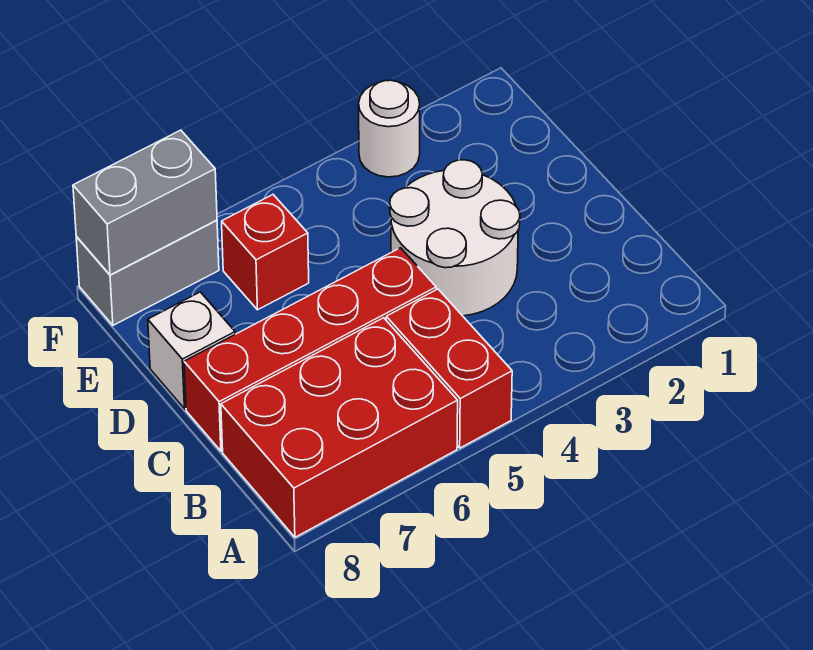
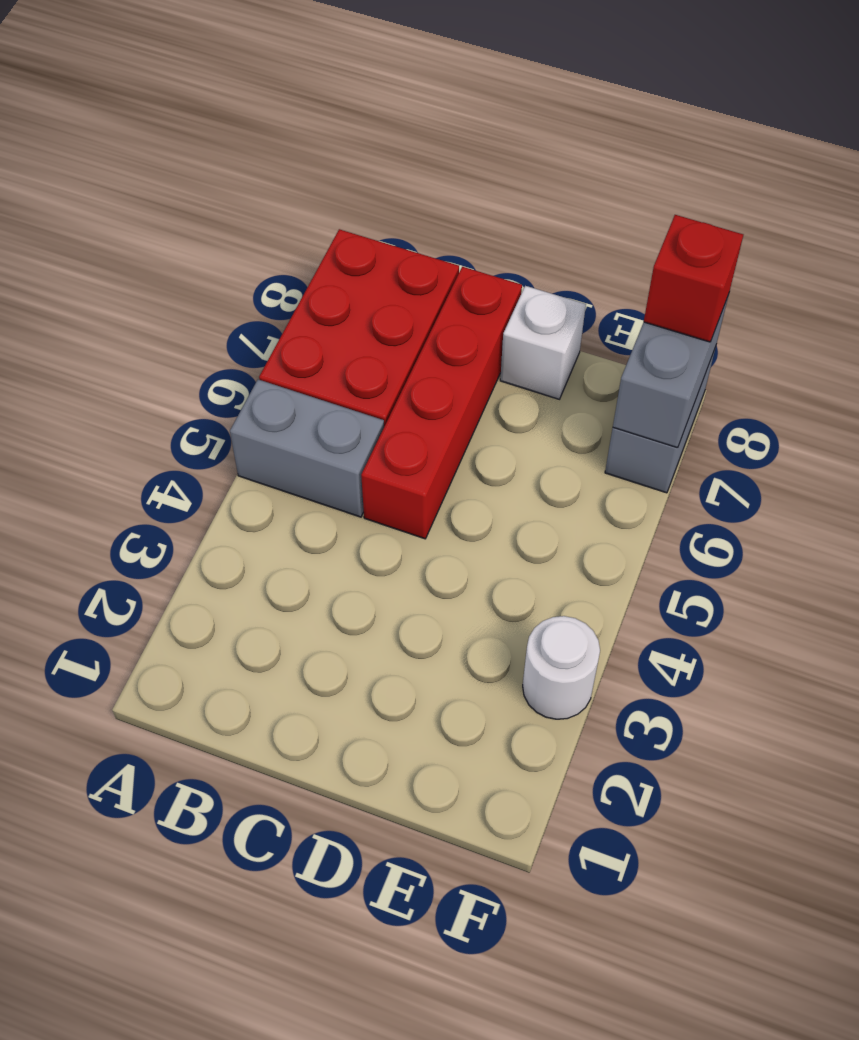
red brick A5:B5 level 1 -> grey brick A5:B5 level 1
white round brick C3:D4 level 1 -> none
red brick E6 level 1 -> red brick F8 level 3

